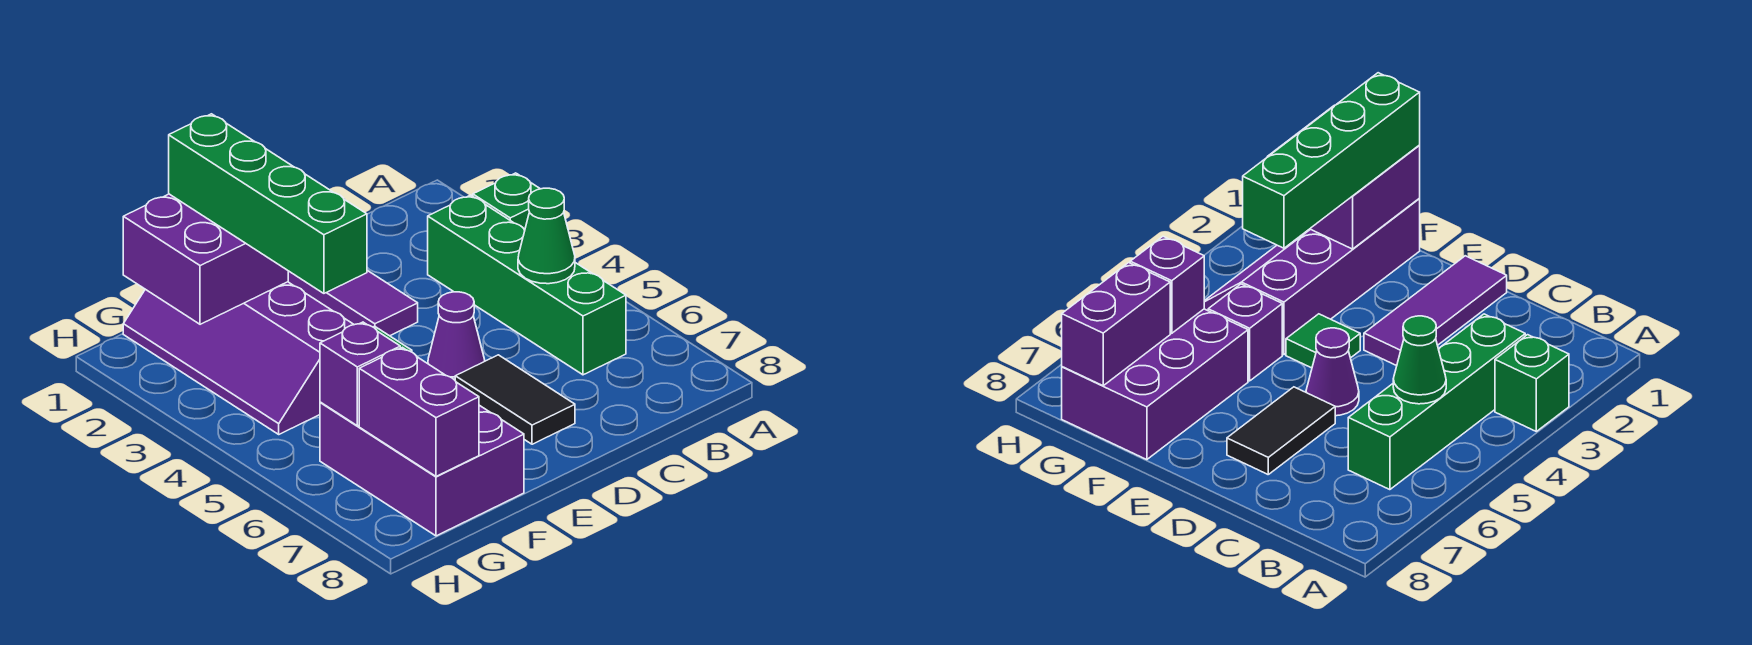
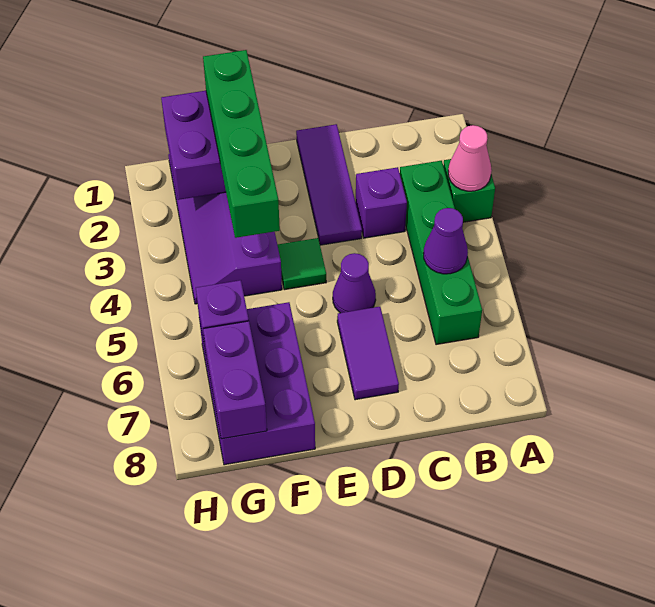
none -> pink cone A3 level 2
green cone B5 level 2 -> purple cone B5 level 2
black tile D6:D7 level 1 -> purple tile D6:D7 level 1
purple brick F5 level 1 -> purple brick C3 level 1

